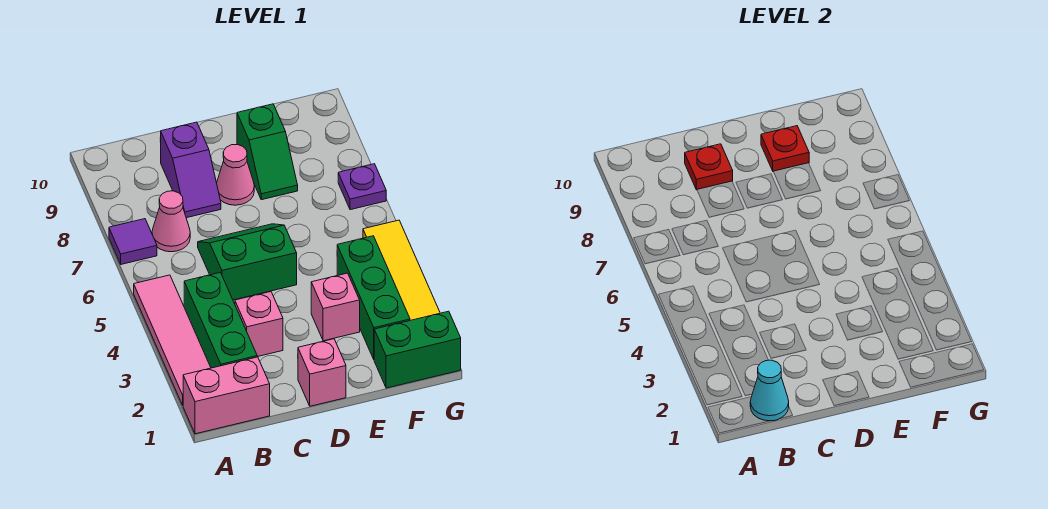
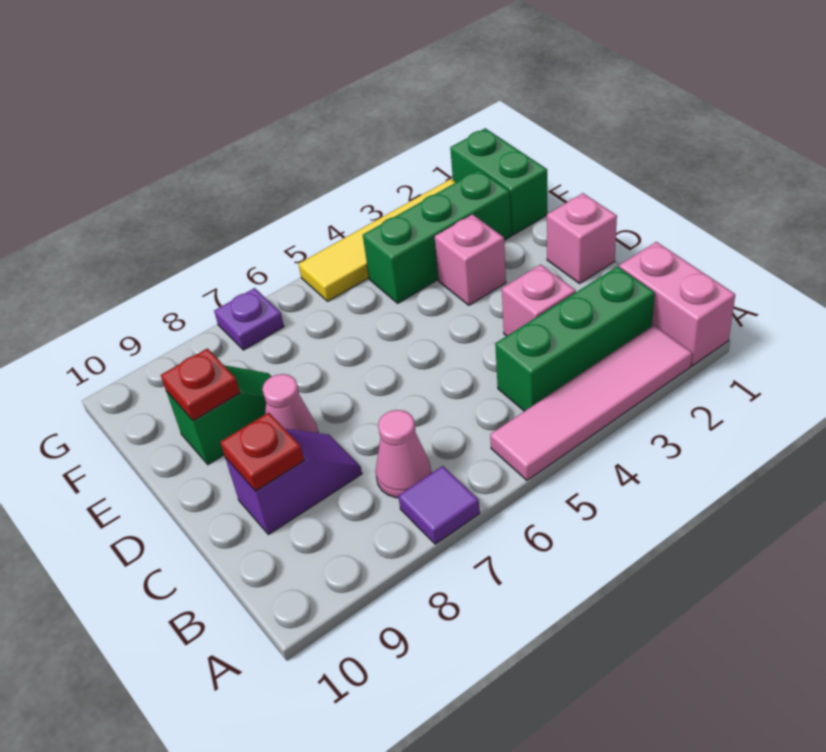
cyan cone B1 level 2 -> none
green slope C5:D6 level 1 top 5 -> none

